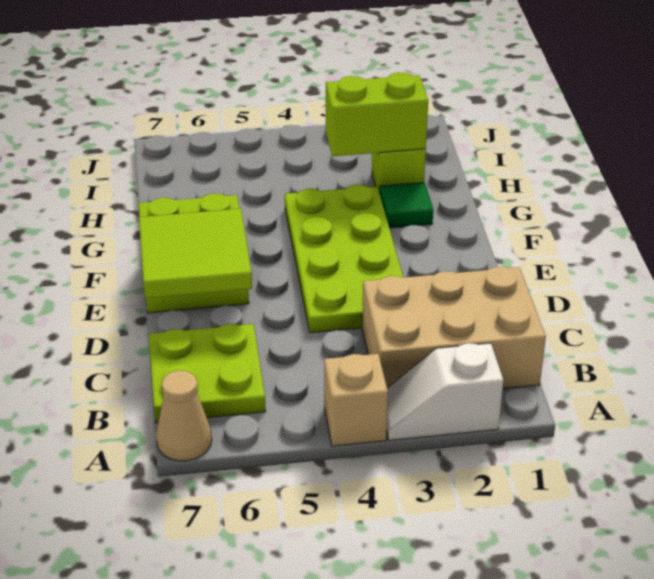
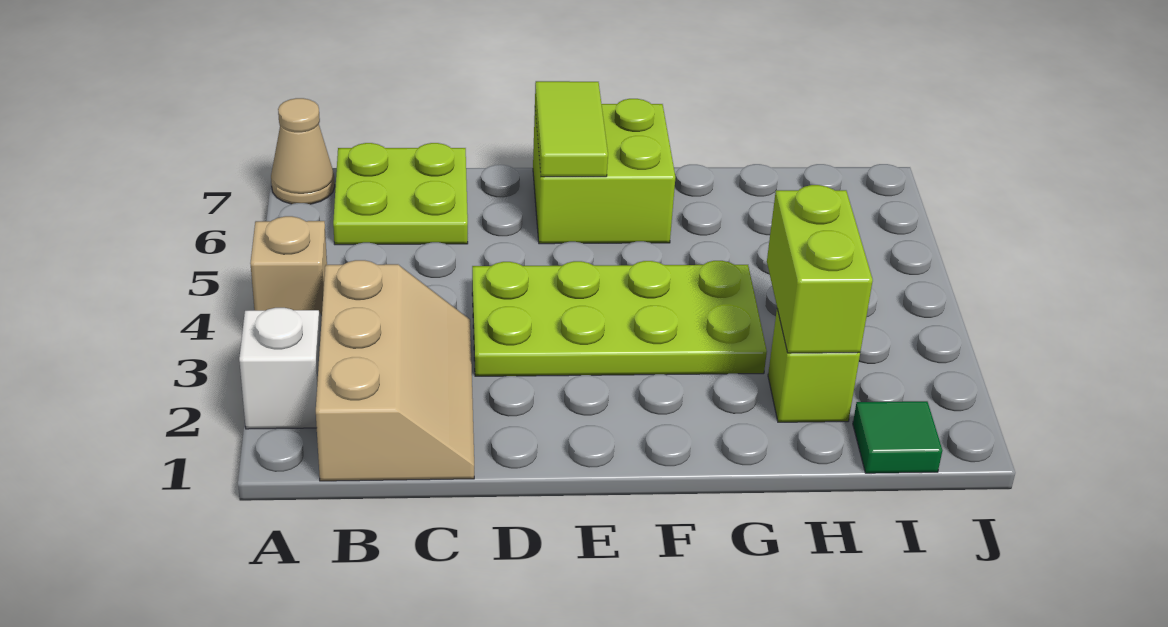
tan brick B1:C3 level 1 -> tan slope B1:C3 level 1 top B
lime tile D6:E7 level 2 -> lime tile E6:E7 level 2
green tile G2 level 1 -> green tile I1 level 1

